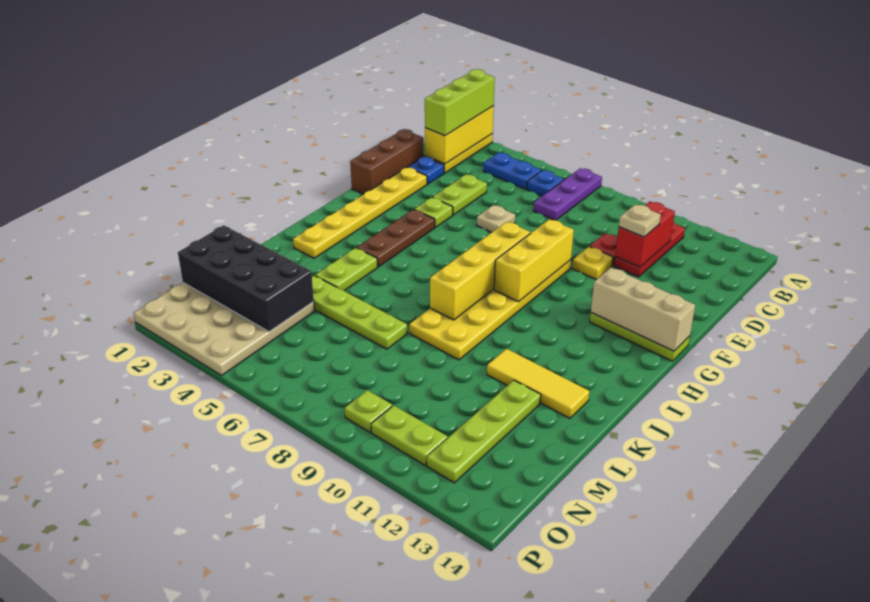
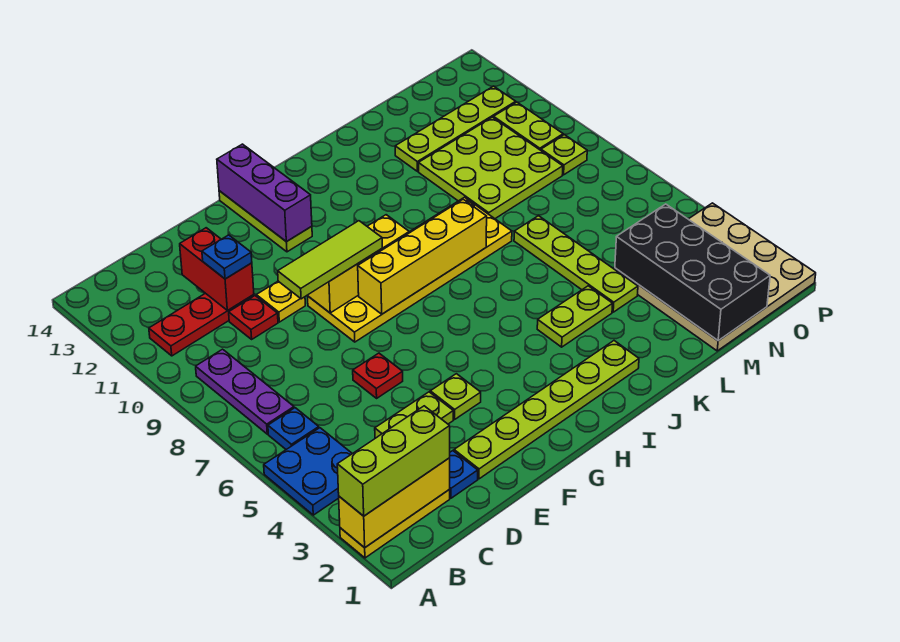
purple plate A7:C7 level 1 -> purple plate B7:B9 level 1
blue plate B4:B5 level 1 -> blue plate A4:B5 level 1
red brick C11:D11 level 2 -> red brick D11:D12 level 2
brown brick D1:F1 level 1 -> none
tan plate D11 level 3 -> blue plate D11 level 3
yellow plate E2:J2 level 1 -> lime plate E2:J2 level 1
tan plate E6 level 1 -> red plate E6 level 1
none -> lime tile E9:G9 level 3
brown plate G4:I4 level 1 -> none
tan brick G12:G14 level 2 -> purple brick G12:G14 level 2
yellow tile K11:K13 level 1 -> none
none -> lime plate L9:N11 level 1

